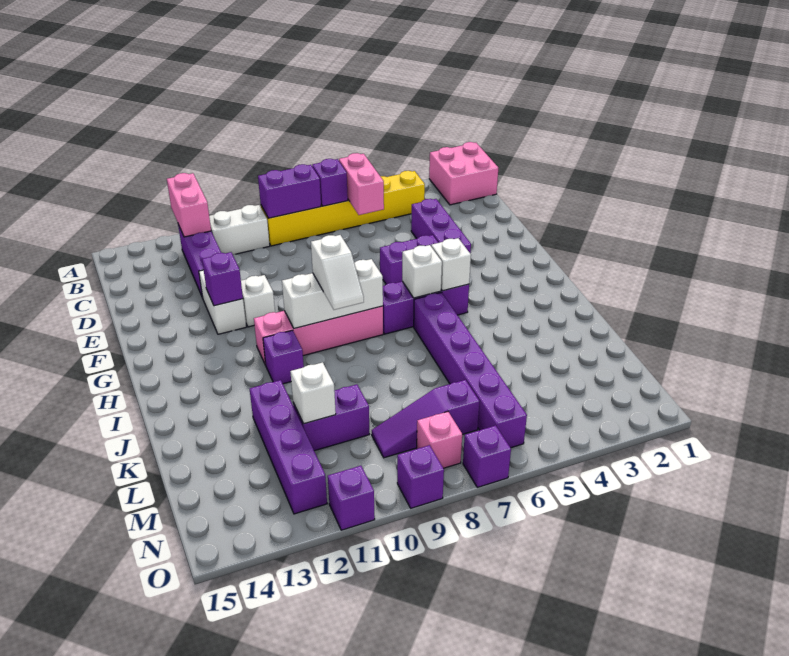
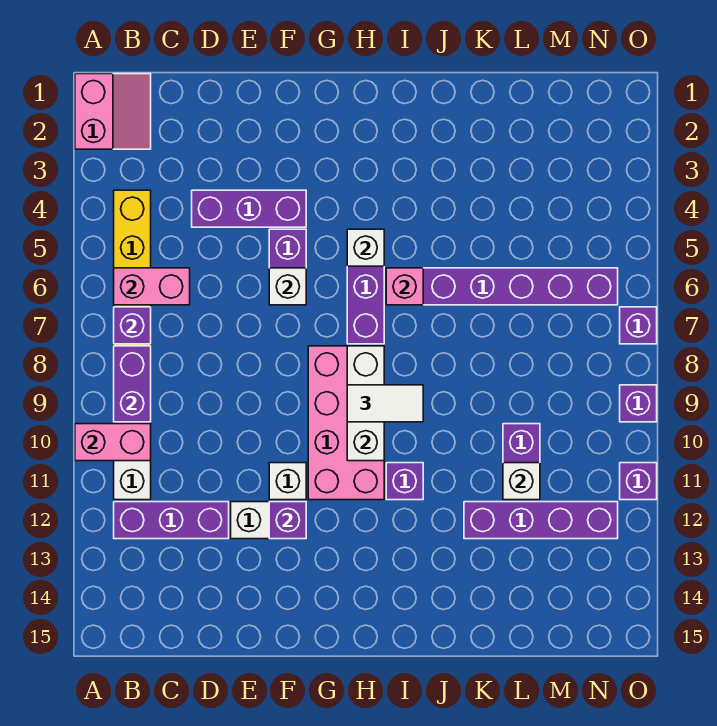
pink brick A1:B2 level 1 -> pink slope A1:B2 level 1 top A
pink brick A12:B12 level 2 -> pink brick A10:B10 level 2
white brick H6 level 2 -> white brick F6 level 2
pink brick H8:H11 level 1 -> pink brick G8:H11 level 1
white slope H9:I9 level 3 top H -> white tile H9:I9 level 3
purple slope M7:M9 level 1 top 7 -> none
pink brick N8 level 1 -> pink brick I6 level 2

